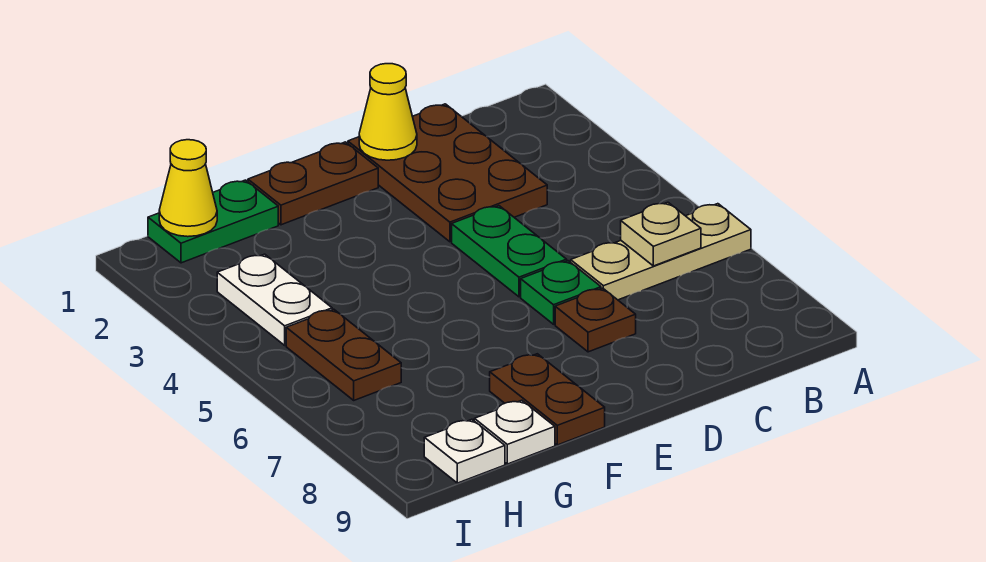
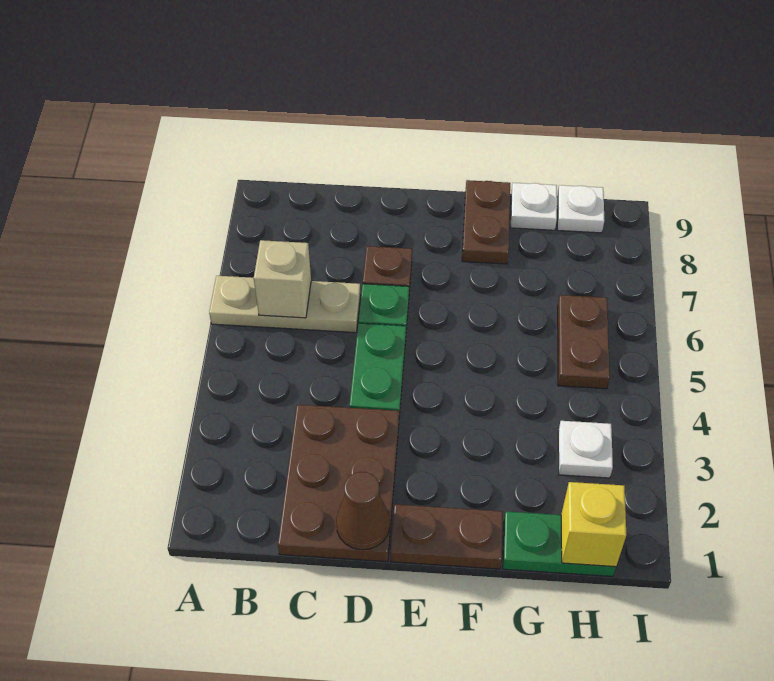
tan plate B6 level 2 -> tan brick B6 level 2
yellow cone D1 level 2 -> brown cone D1 level 2
yellow cone H1 level 2 -> yellow brick H1 level 2
white plate H3:H4 level 1 -> white plate H3 level 1

